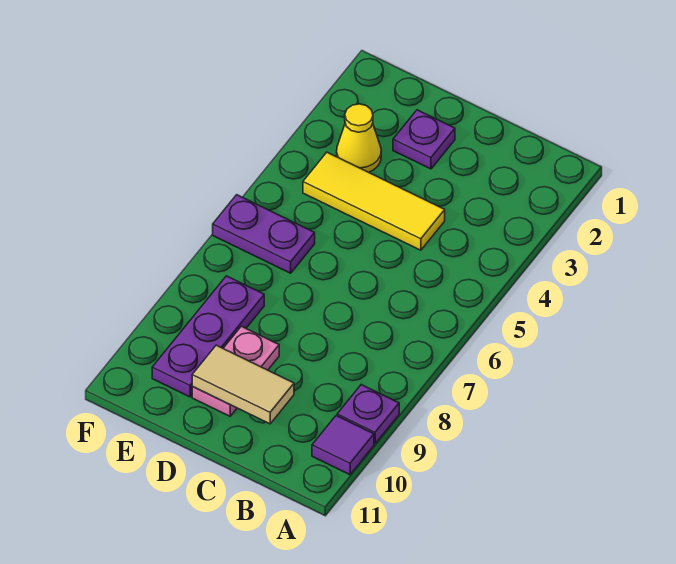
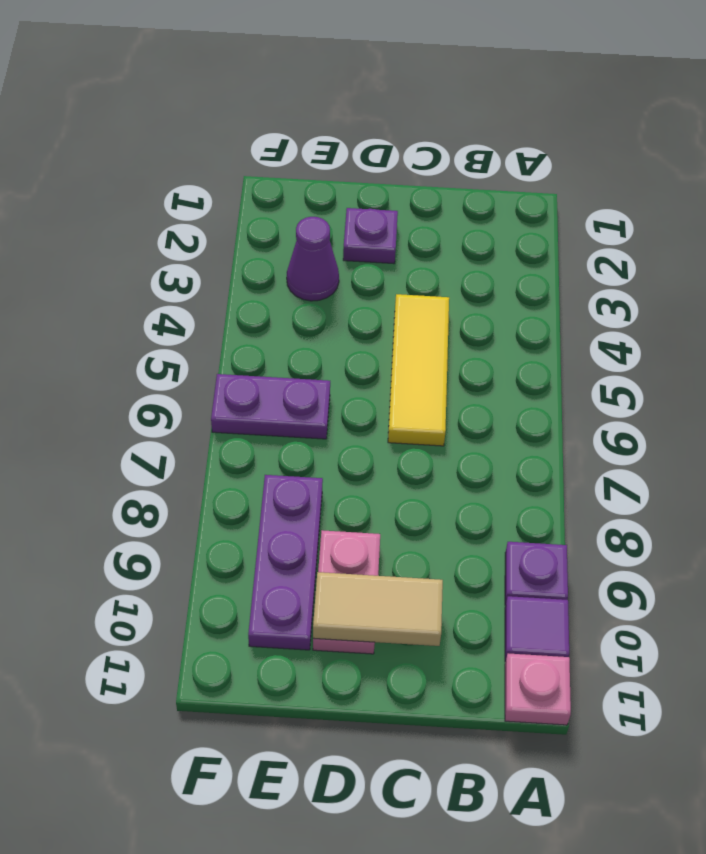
none -> pink plate A11 level 1
yellow tile C4:E4 level 1 -> yellow tile C4:C6 level 1
yellow cone E3 level 1 -> purple cone E3 level 1

